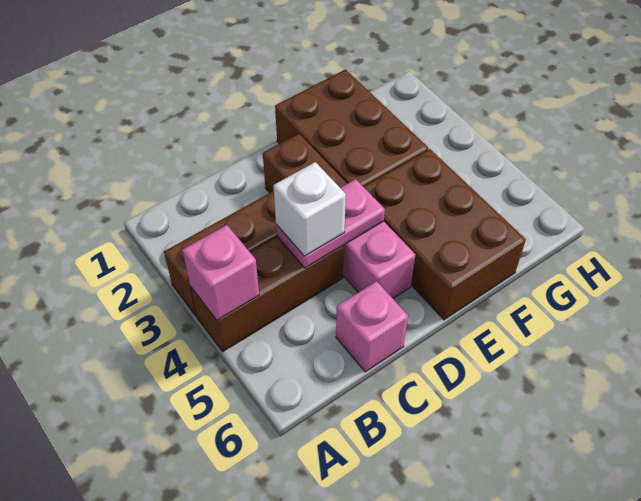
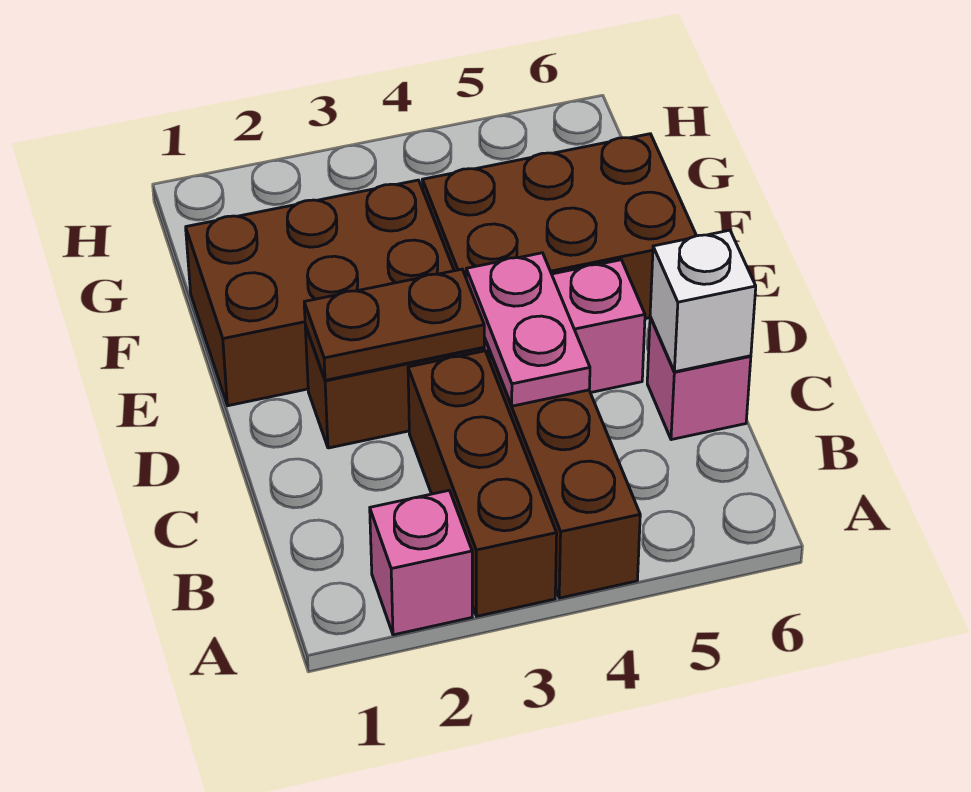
pink brick A4 level 2 -> pink brick A2 level 1
white brick C4 level 3 -> white brick C6 level 2
none -> brown plate D2:D3 level 2

